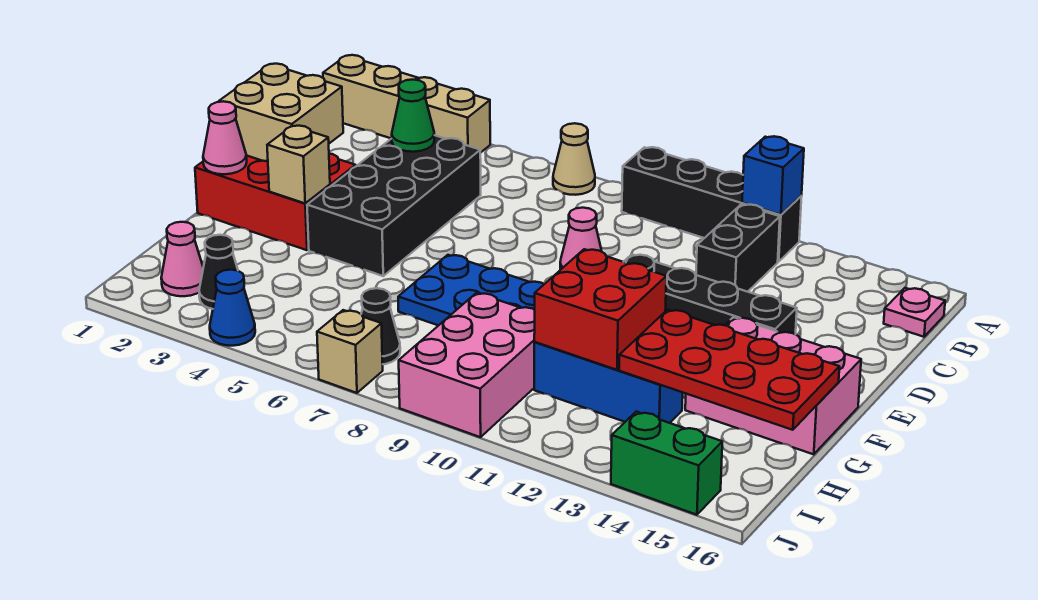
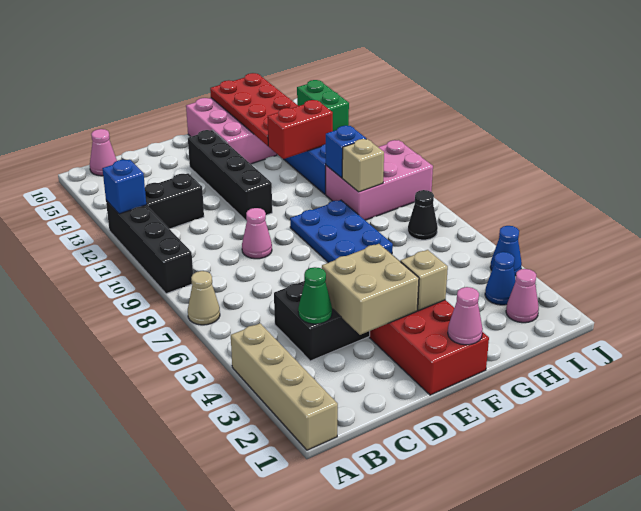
pink plate B16 level 1 -> pink cone B16 level 1
tan brick D1:E2 level 2 -> tan brick D3:E4 level 2
red brick G11:H12 level 2 -> red brick G12:H12 level 2
none -> blue brick H10 level 2
black cone I3 level 1 -> blue cone I3 level 1
tan brick J7 level 1 -> tan brick H9 level 2

